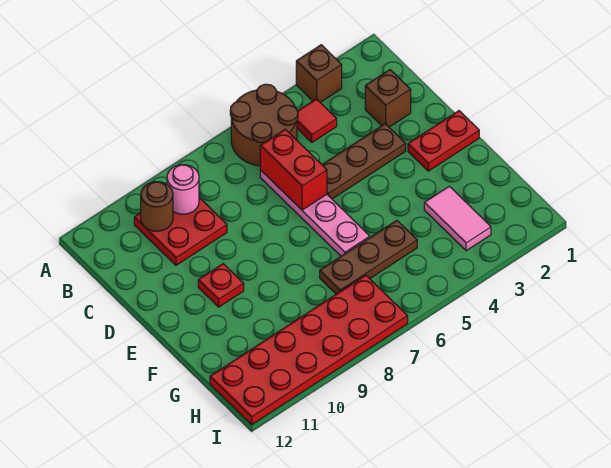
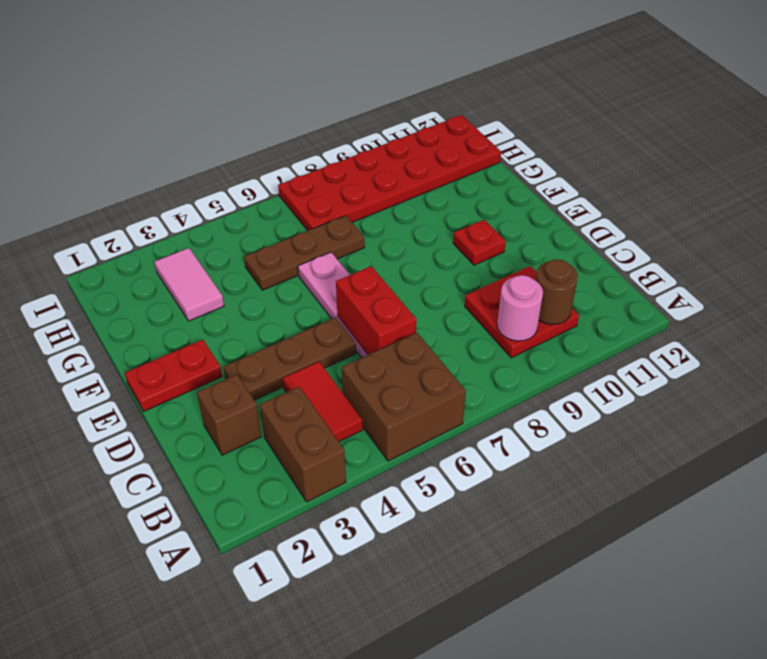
brown brick A3 level 1 -> brown brick A3:B3 level 1
brown round brick A5:B6 level 1 -> brown brick A5:B6 level 1
red tile B4 level 1 -> red tile B4:C4 level 1

